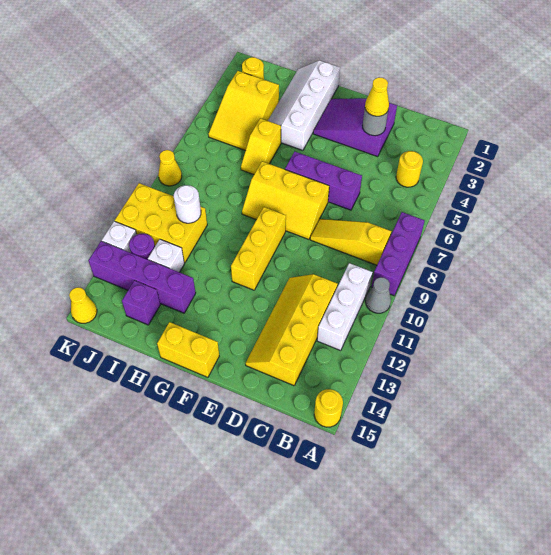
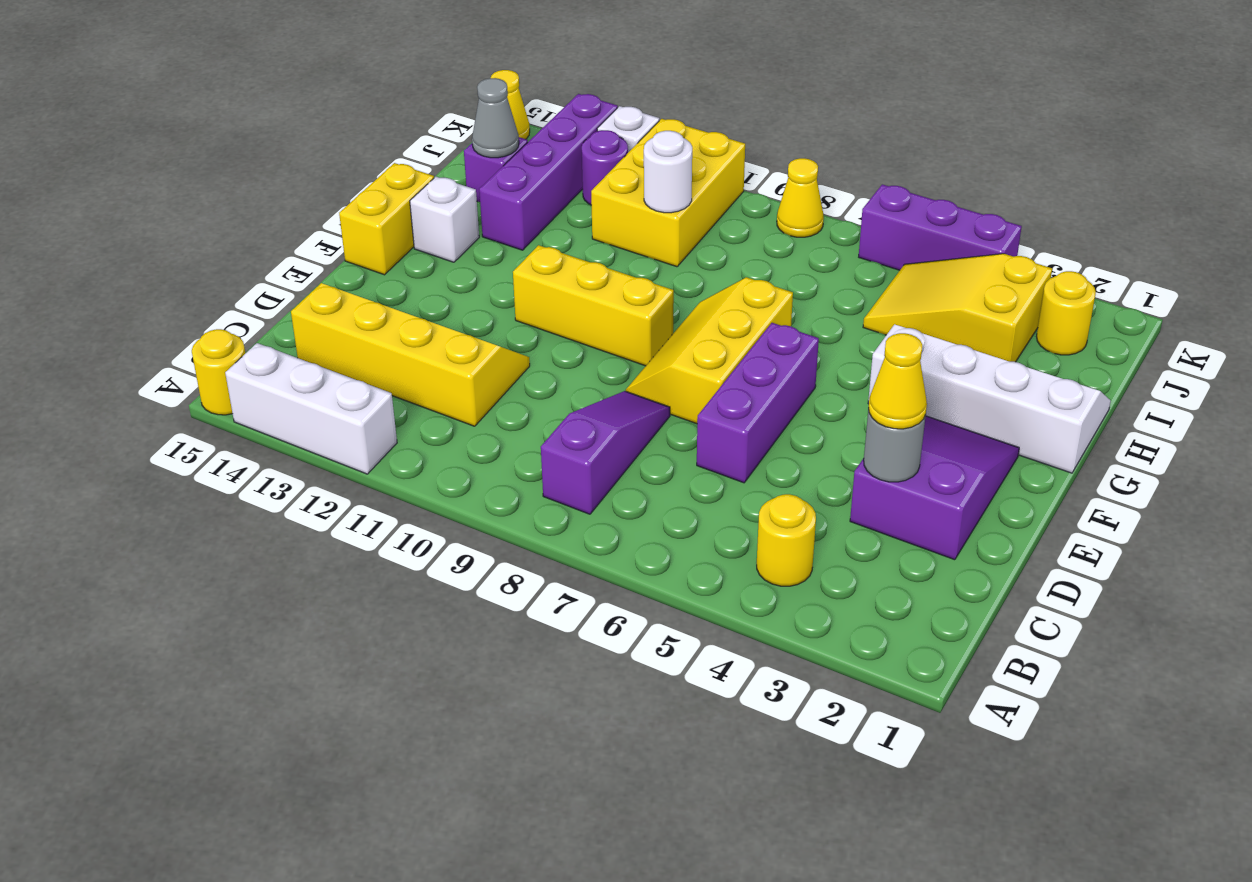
purple brick A7:A9 level 1 -> purple brick K4:K6 level 1
grey cone A10 level 1 -> grey cone I14 level 2
yellow slope B8:D8 level 1 top B -> purple slope B8:D8 level 1 top B
white brick B10:B12 level 1 -> white brick A12:A14 level 1
yellow slope H5:H6 level 1 top 5 -> none
white brick I12 level 1 -> white brick G14 level 1

